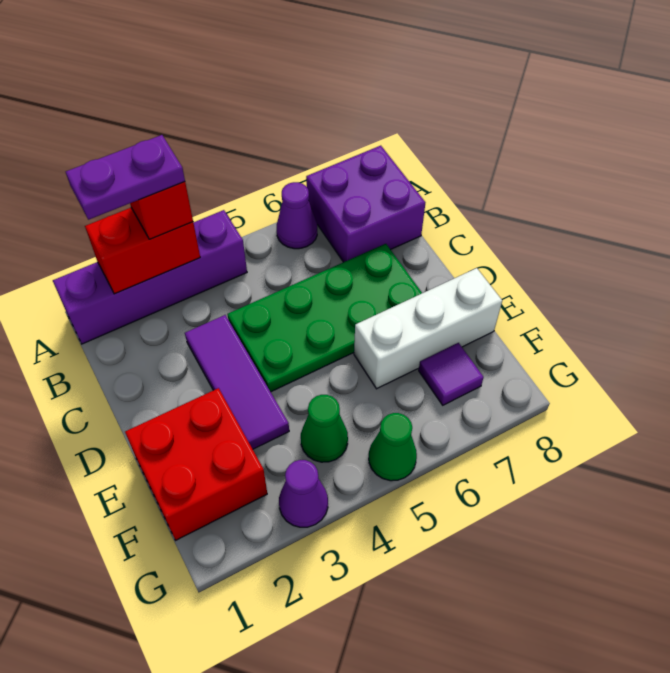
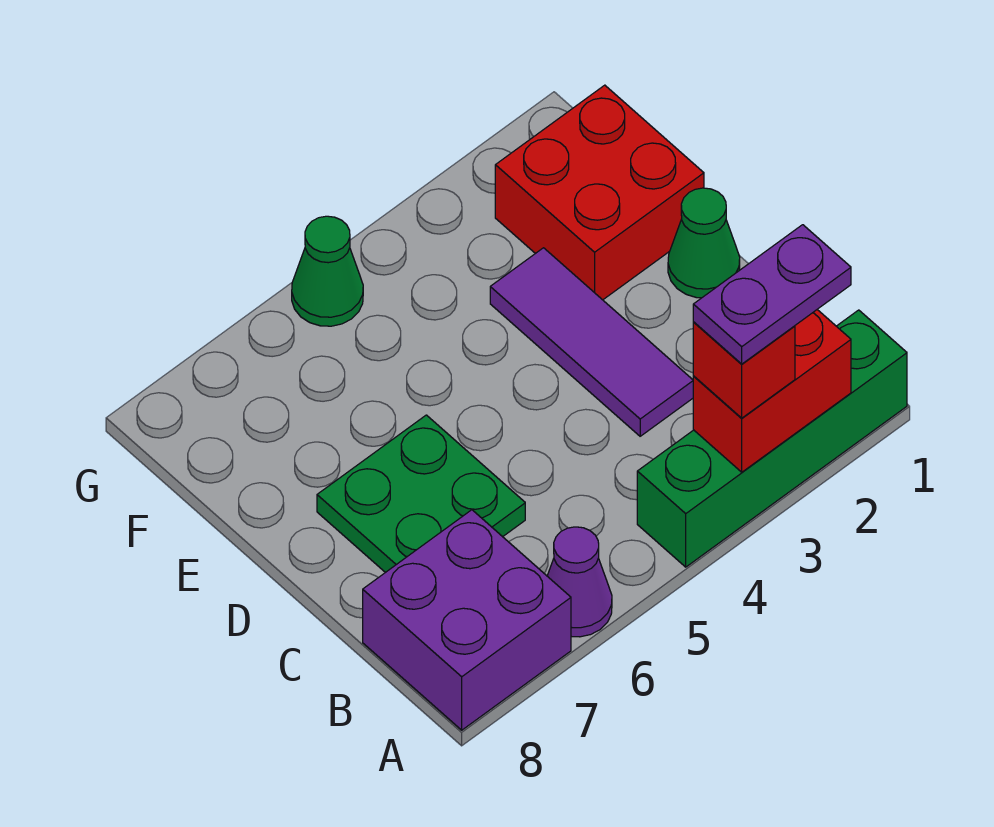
purple brick A1:A4 level 1 -> green brick A1:A4 level 1
green plate C4:D7 level 1 -> green plate C6:D7 level 1
white brick E6:E8 level 1 -> none
green cone F4 level 1 -> green cone D1 level 1
purple tile F7 level 1 -> none
purple cone G3 level 1 -> none

